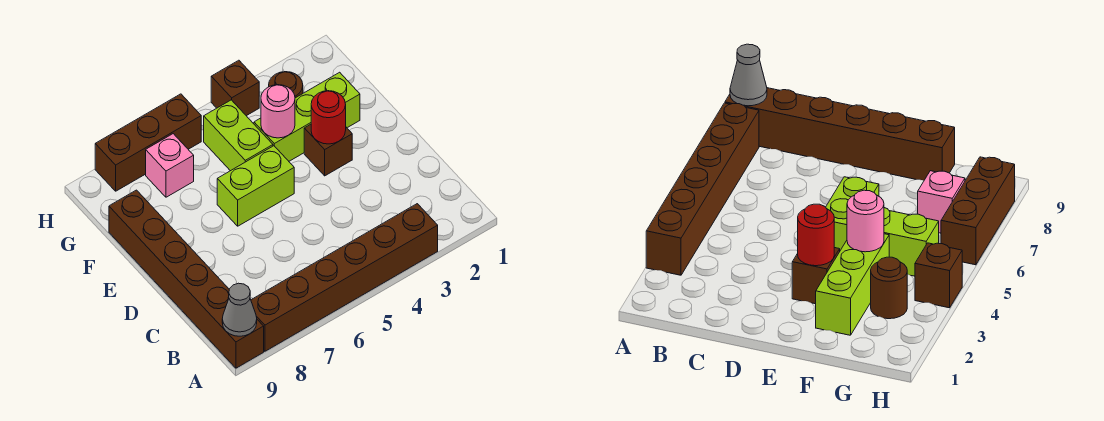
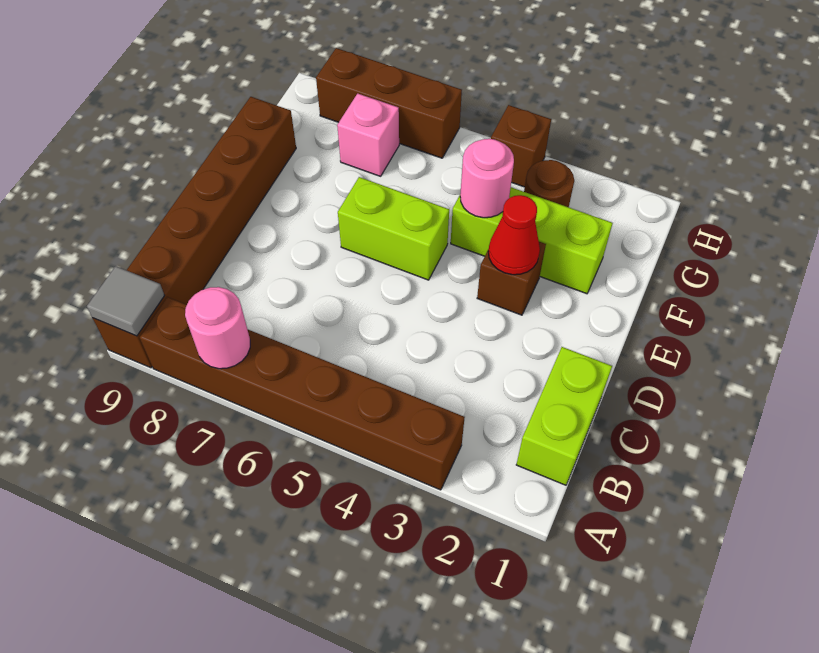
none -> pink round brick A7 level 2
grey cone A9 level 2 -> grey tile A9 level 2
red round brick E3 level 2 -> red cone E3 level 2
lime brick F5:G5 level 1 -> lime brick B1:C1 level 1

